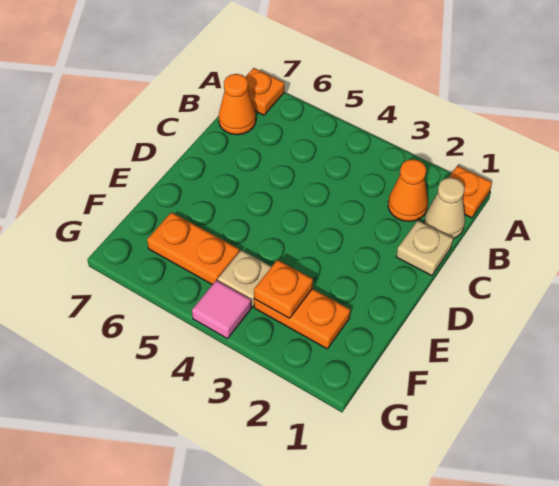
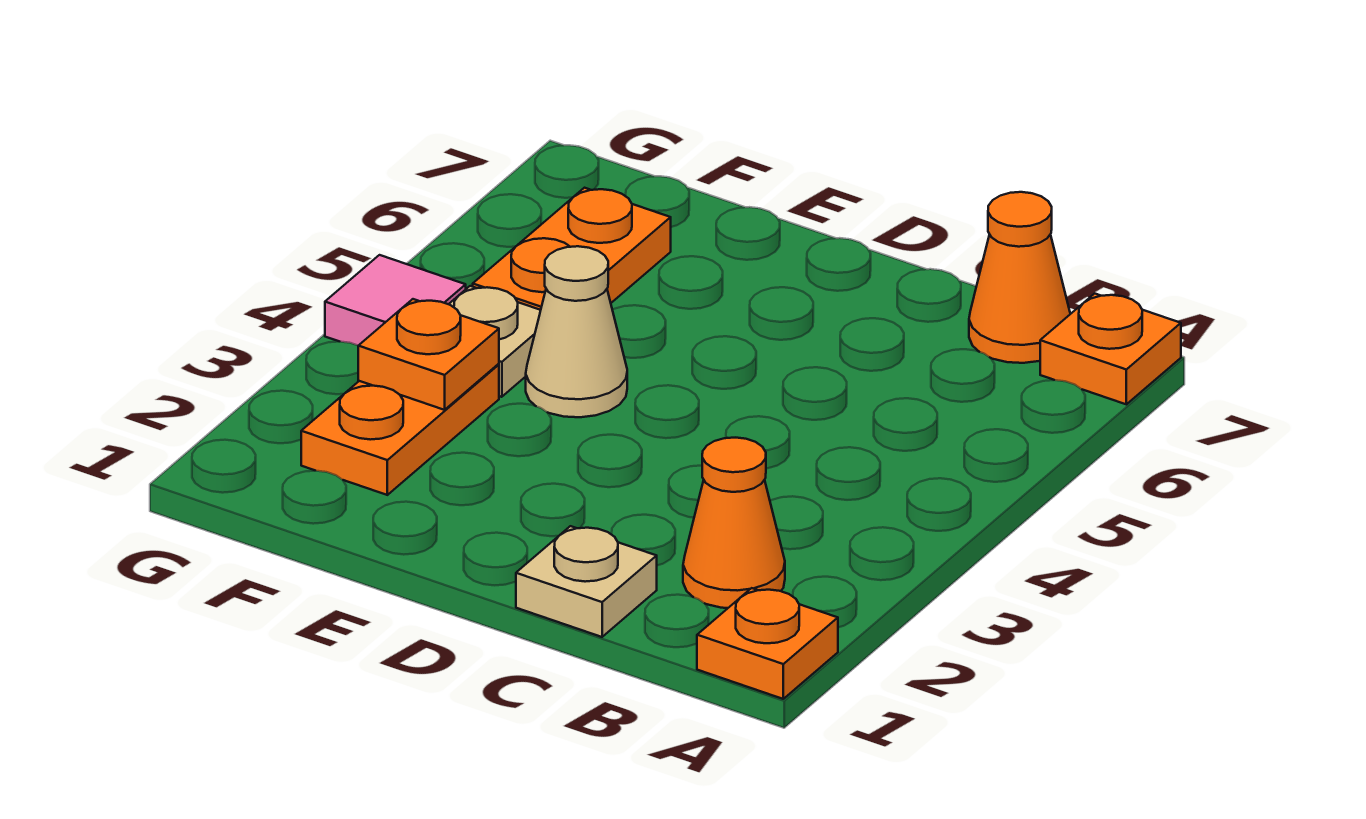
tan cone B1 level 1 -> tan cone E4 level 1

